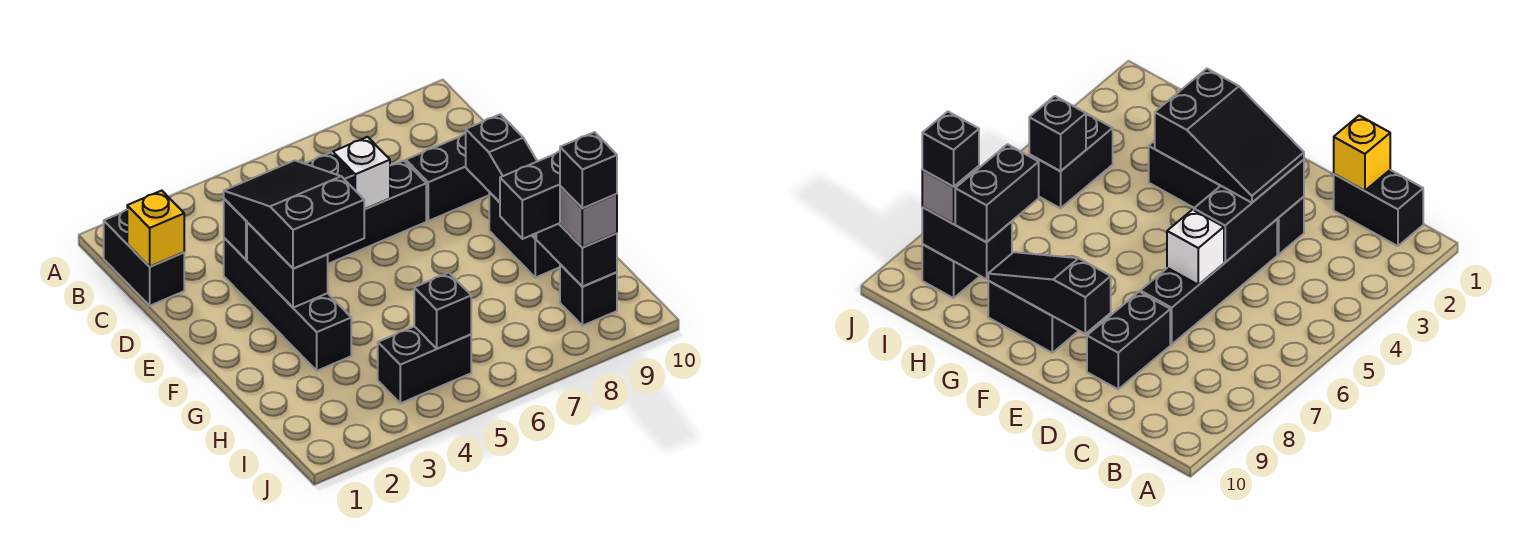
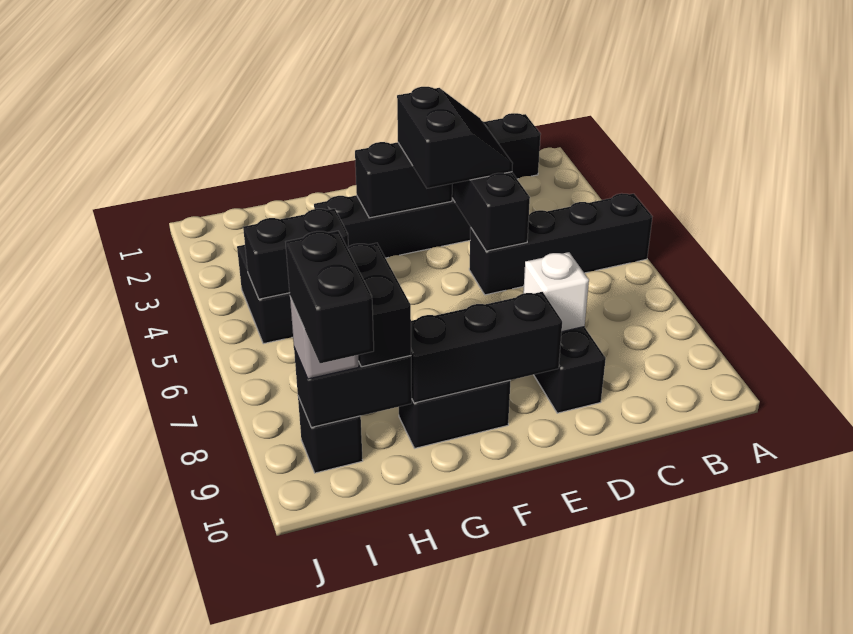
yellow brick C1 level 2 -> none
black slope D3:F4 level 3 top F -> black slope D3:E4 level 3 top E
black brick D4:D7 level 1 -> black brick A5:D5 level 1
white brick D6 level 2 -> white brick D8 level 2
black slope E9:G9 level 2 top E -> black brick E9:G9 level 2
black brick I5 level 2 -> black brick H5:I5 level 2
black brick I9 level 4 -> black brick I9:I10 level 4

